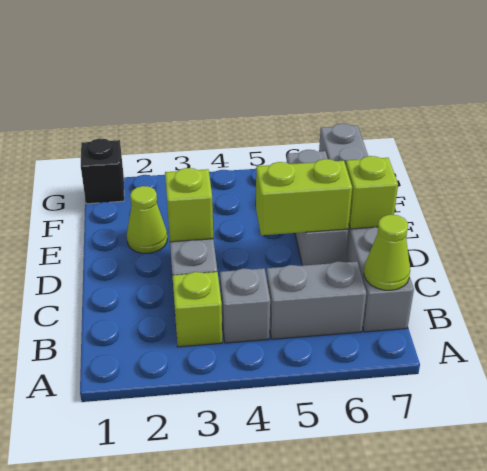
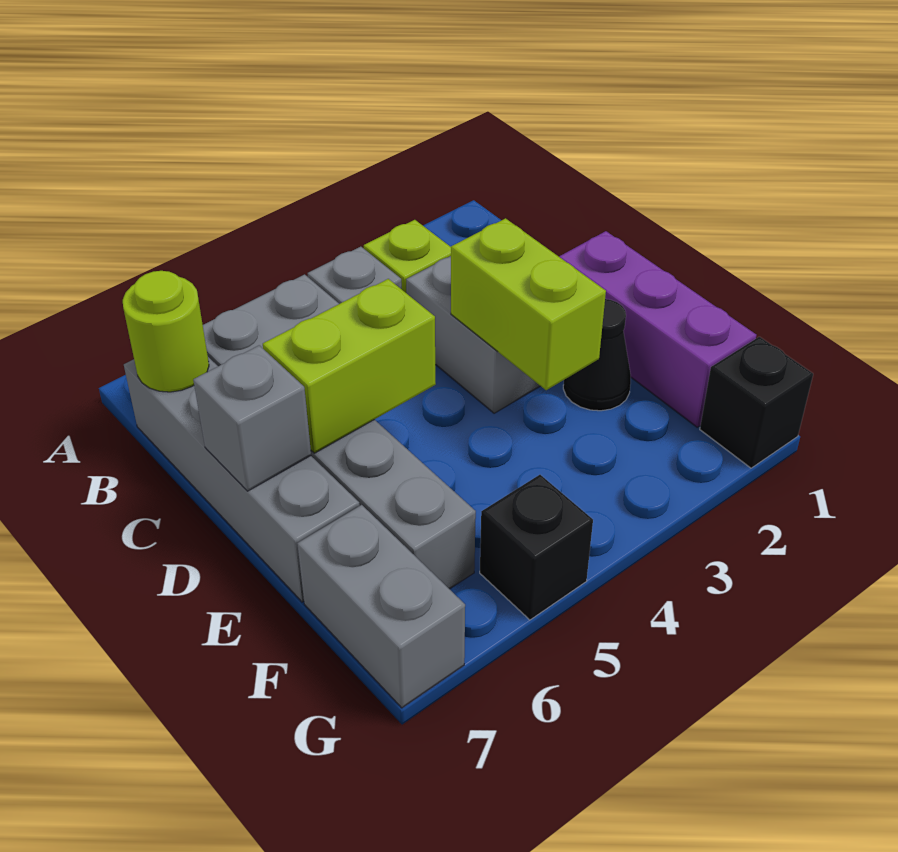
lime cone B7 level 2 -> lime round brick B7 level 2
none -> purple brick D1:F1 level 1
lime brick D3 level 2 -> lime brick D3:E3 level 2
lime brick D7 level 2 -> grey brick D7 level 2
lime cone E2 level 1 -> black cone E2 level 1
none -> black brick G5 level 1

